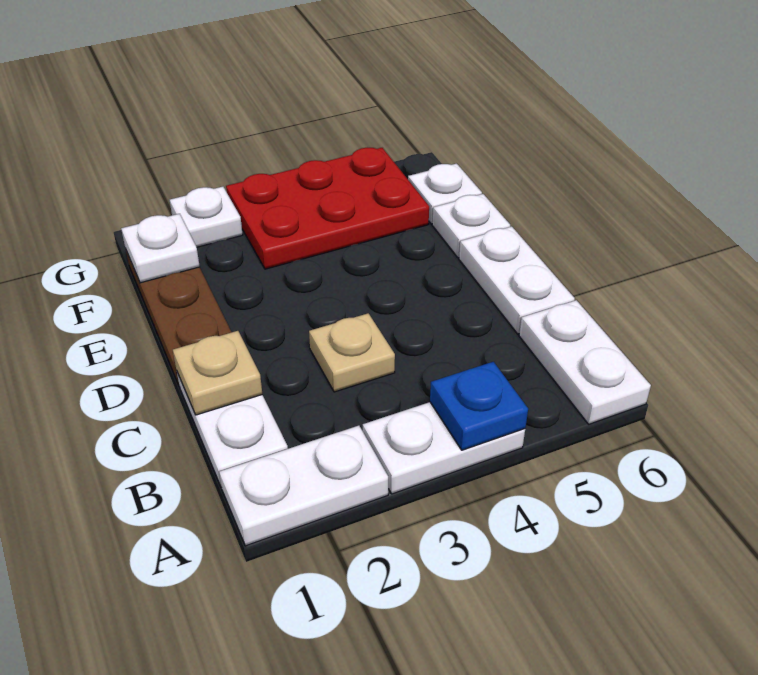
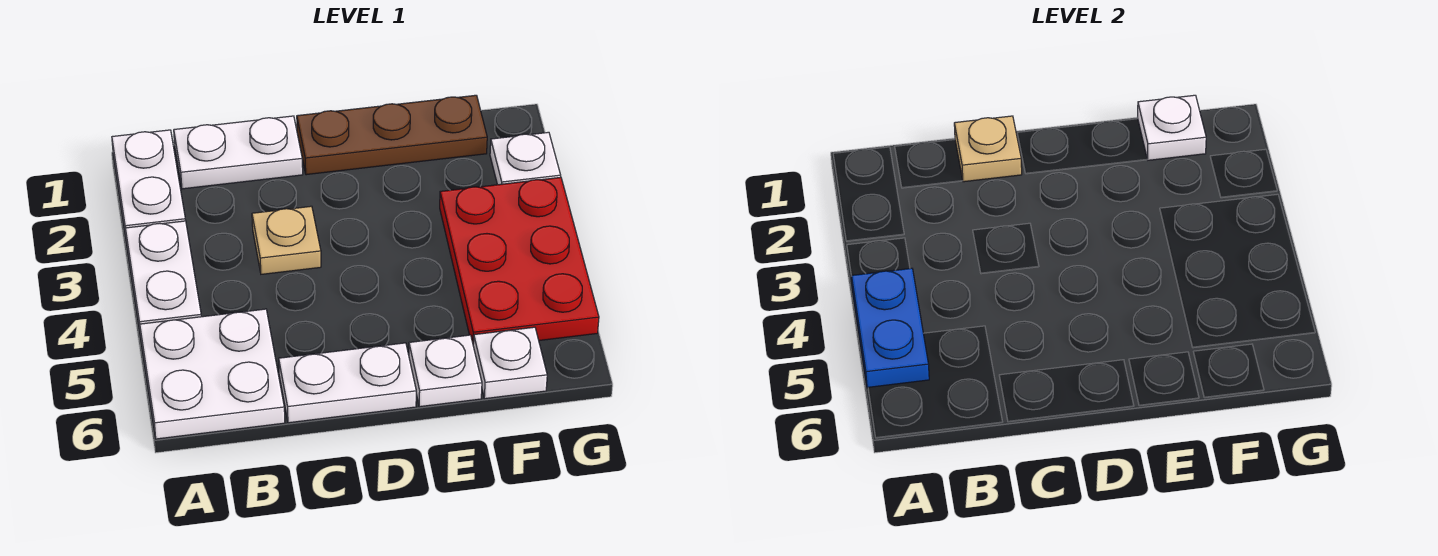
blue plate A4 level 2 -> blue plate A4:A5 level 2
white plate A6:B6 level 1 -> white plate A5:B6 level 1

